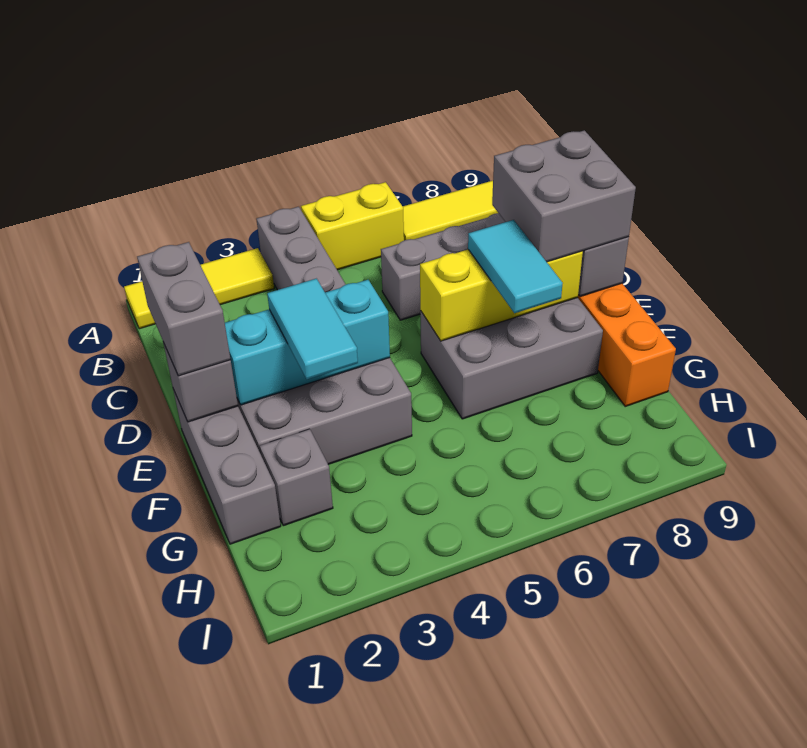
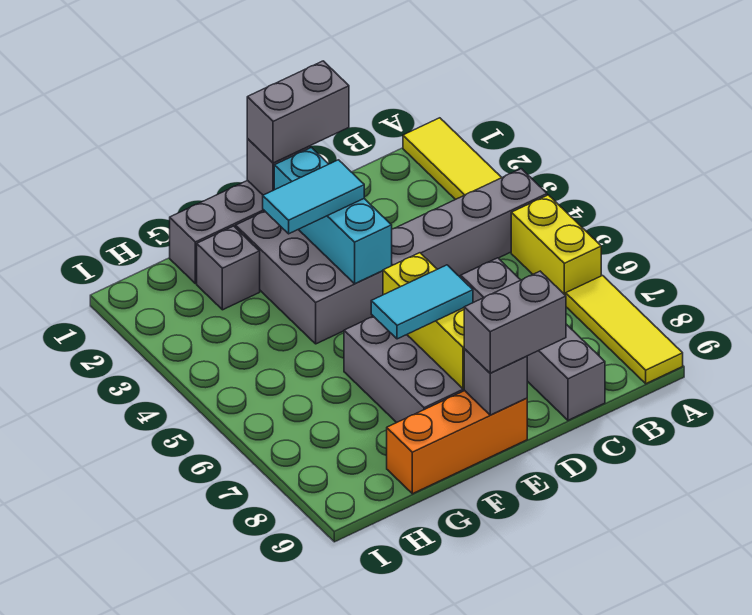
grey brick D8:E9 level 3 -> grey brick D9:E9 level 3

